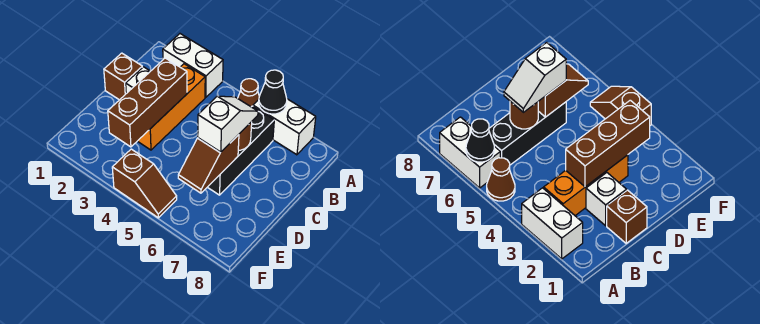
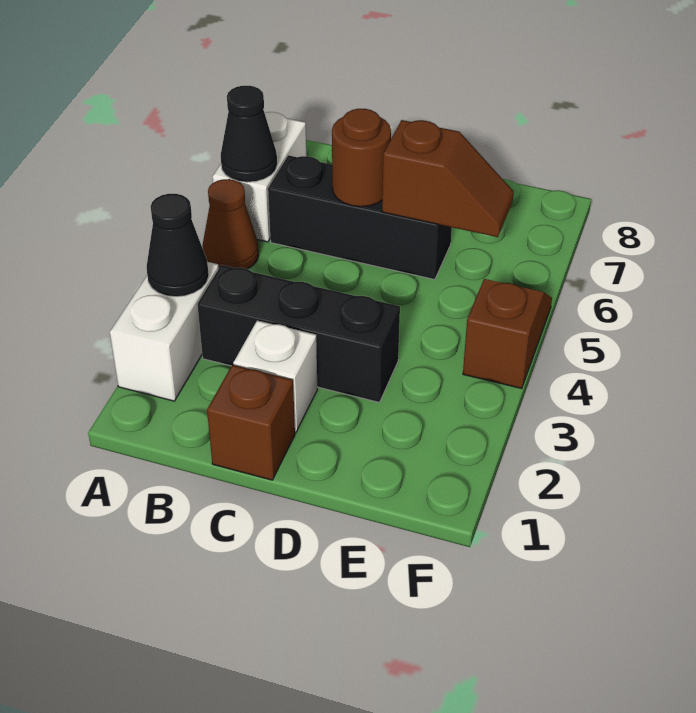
none -> black cone A3 level 2
orange brick B3:D3 level 1 -> black brick B3:D3 level 1
brown brick C3:E3 level 2 -> none
white slope C6:D6 level 3 top D -> none

